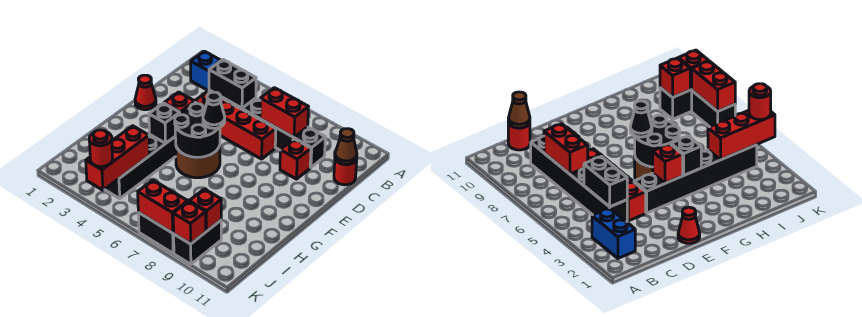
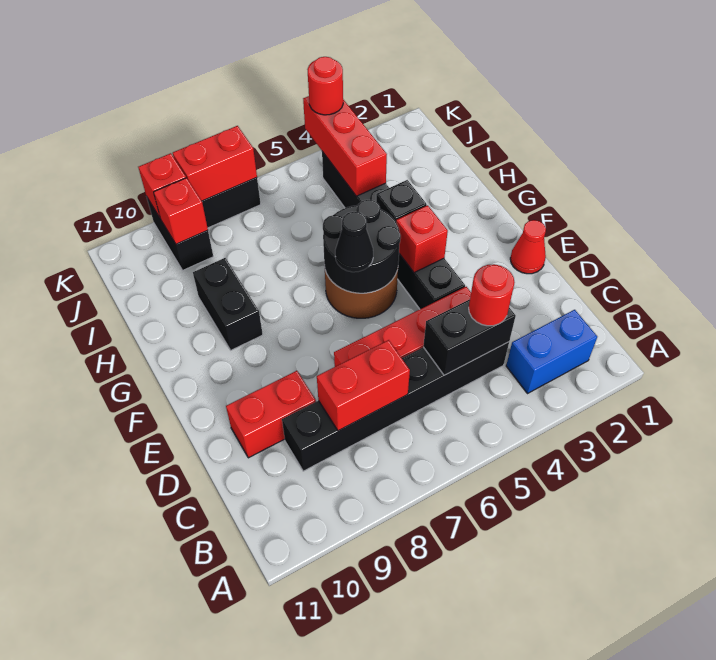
red round brick C11 level 1 -> red round brick C4 level 3
brown cone C11 level 2 -> none
red brick D9 level 1 -> red brick D9:D10 level 1
none -> black brick G9:H9 level 1

